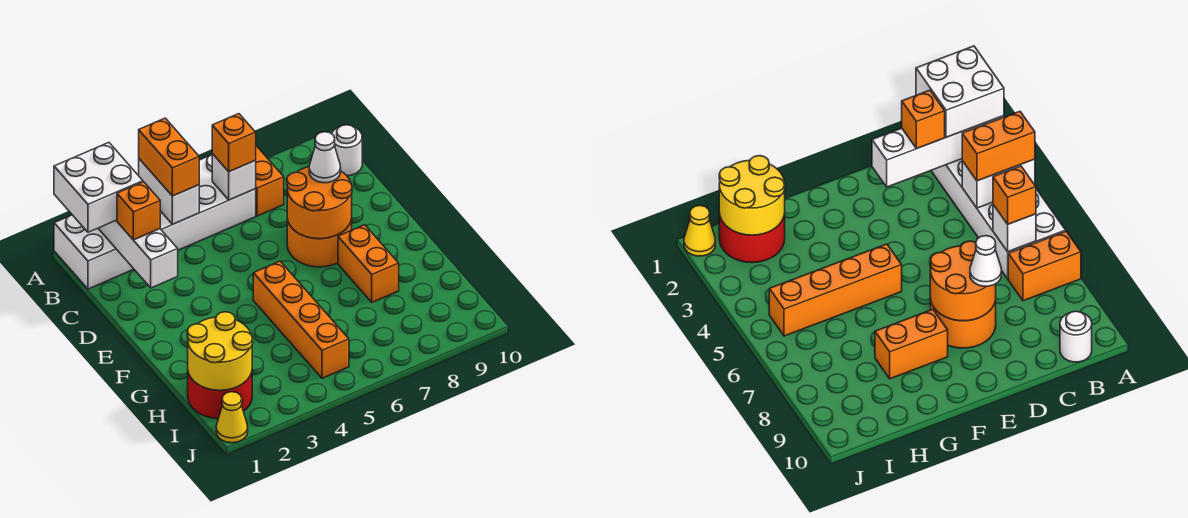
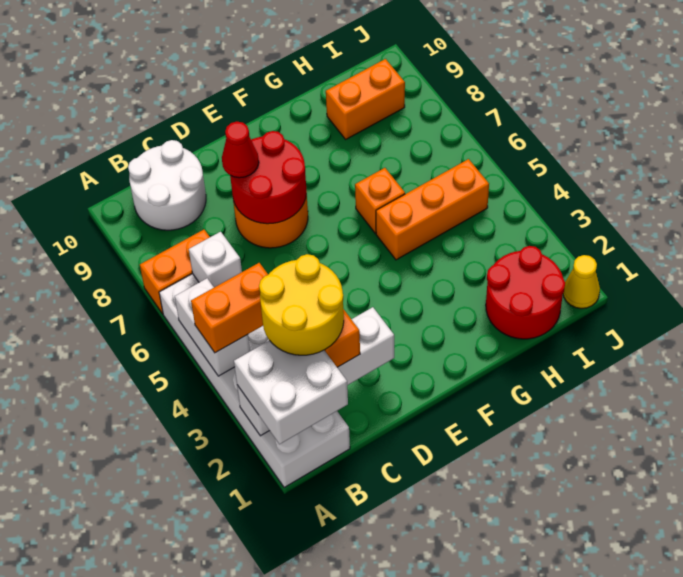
white brick A4:B4 level 2 -> white brick A4:A5 level 2
orange brick B6 level 3 -> orange brick G6 level 1
white round brick B10 level 1 -> white round brick B9:C10 level 1
orange round brick D7:E8 level 2 -> red round brick D7:E8 level 2
white cone D8 level 3 -> red cone D8 level 3
orange brick F5:I5 level 1 -> orange brick G5:I5 level 1
orange brick F8:G8 level 1 -> orange brick H9:I9 level 1
yellow round brick H1:I2 level 2 -> yellow round brick B2:C3 level 4

